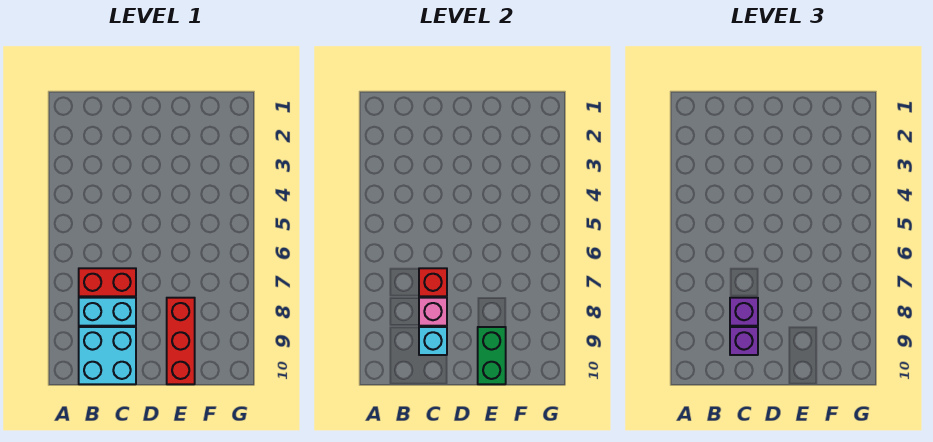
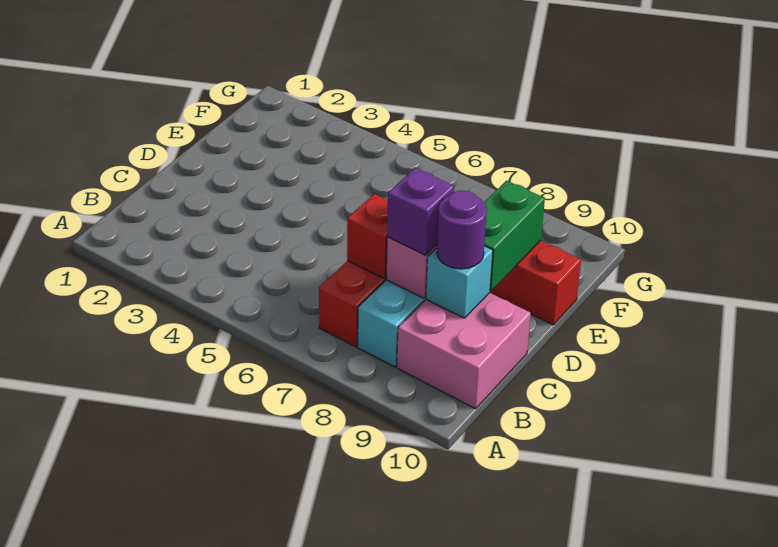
cyan brick B9:C10 level 1 -> pink brick B9:C10 level 1
purple brick C9 level 3 -> purple round brick C9 level 3
green brick E9:E10 level 2 -> green brick D9:E9 level 2

